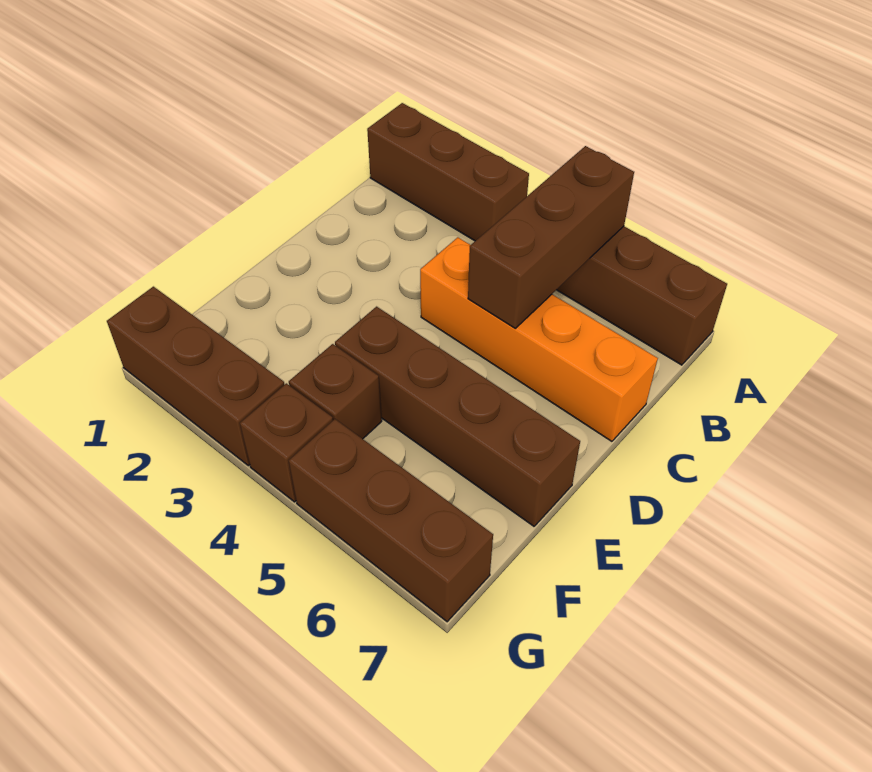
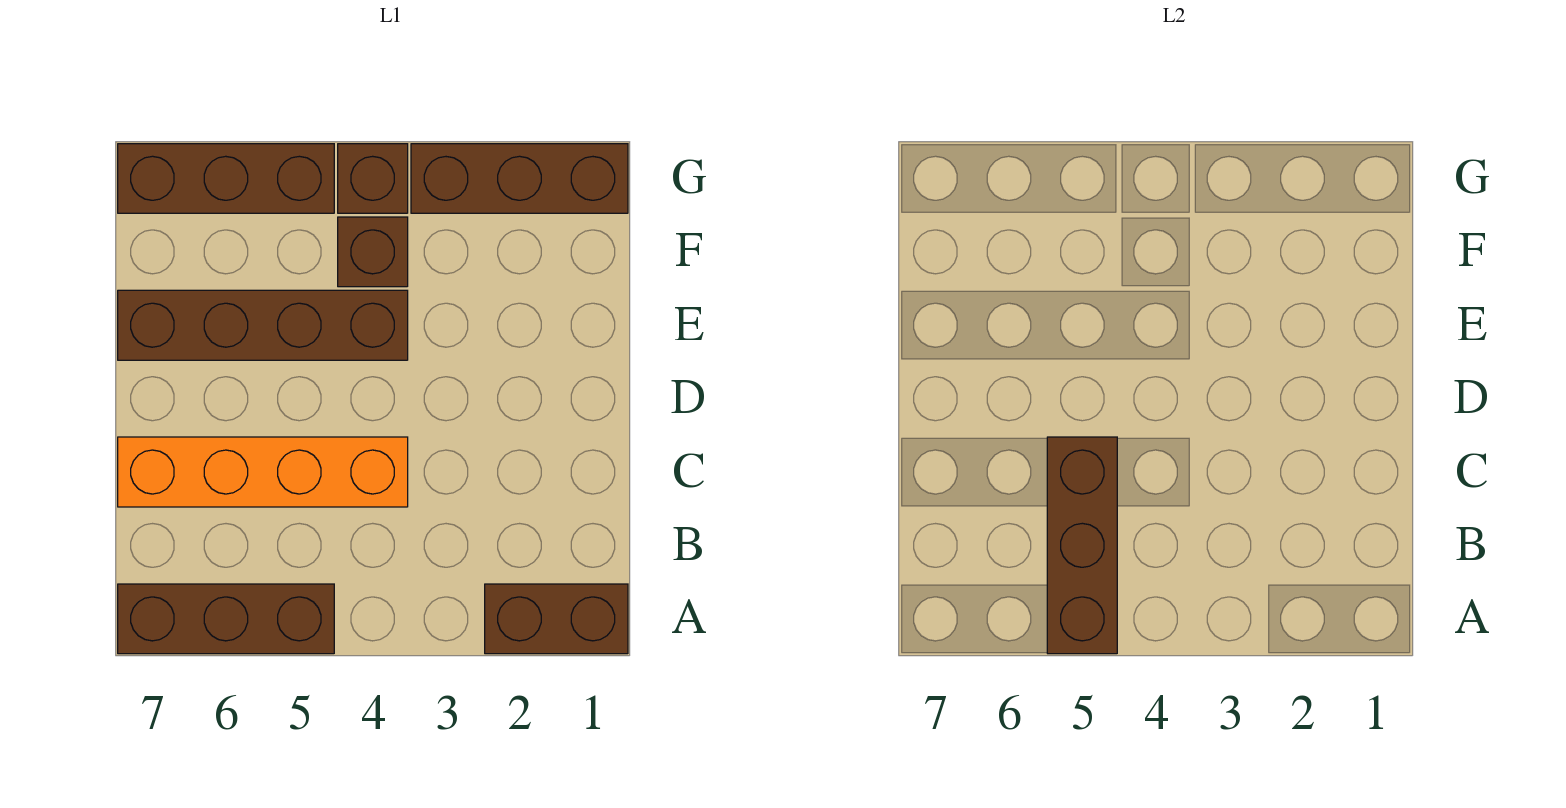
brown brick A1:A3 level 1 -> brown brick A1:A2 level 1

